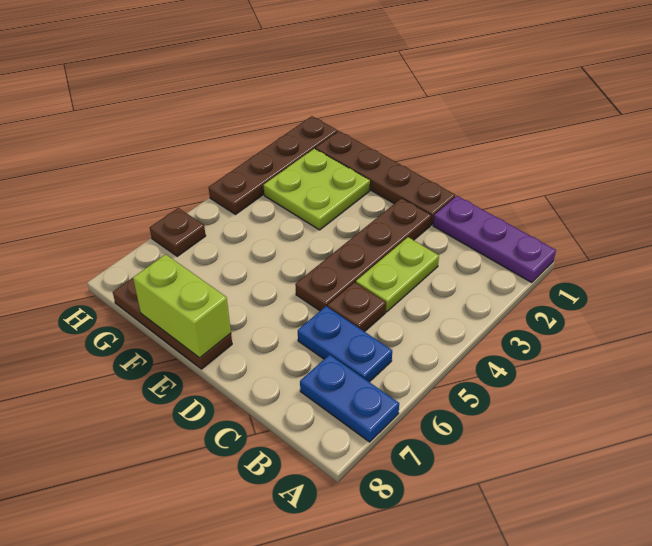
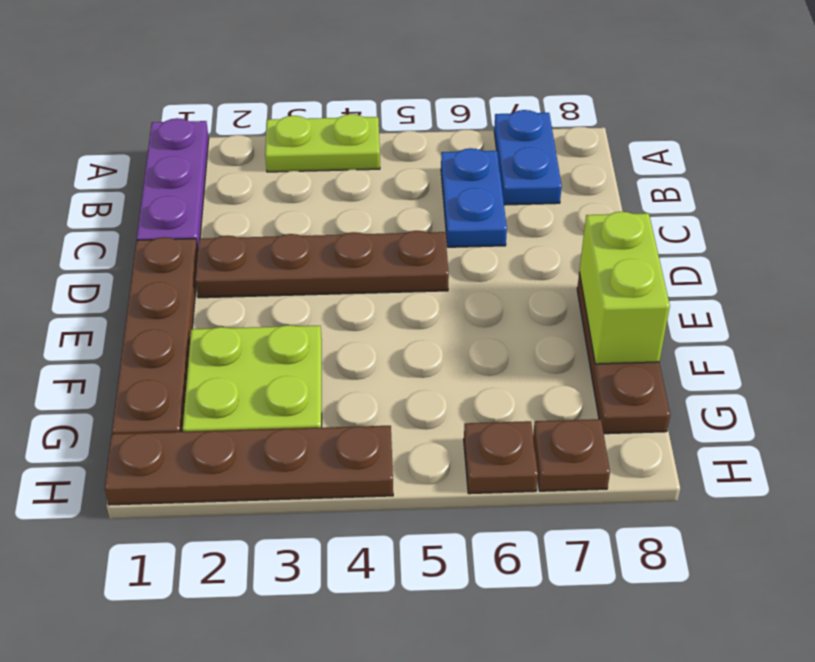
lime plate C3:C4 level 1 -> lime plate A3:A4 level 1
brown plate C5 level 1 -> brown plate H7 level 1

